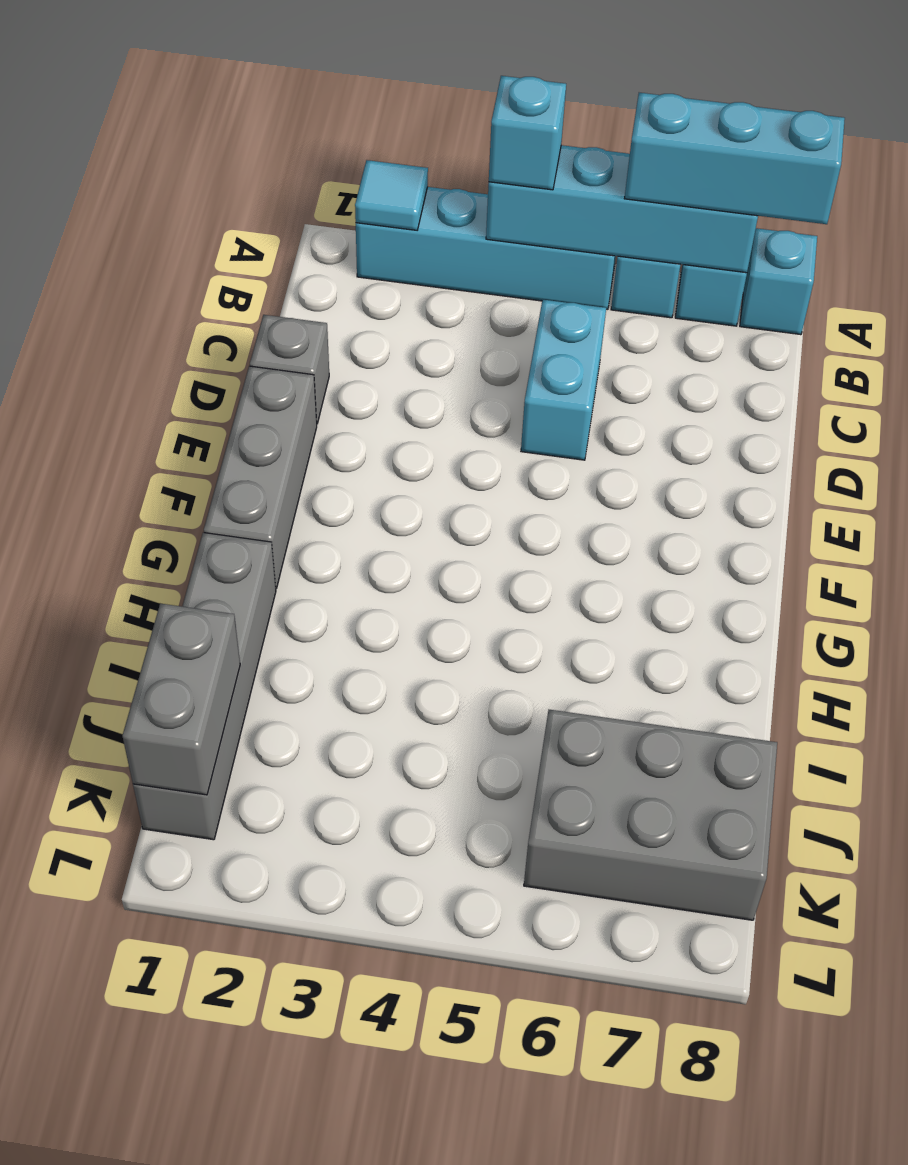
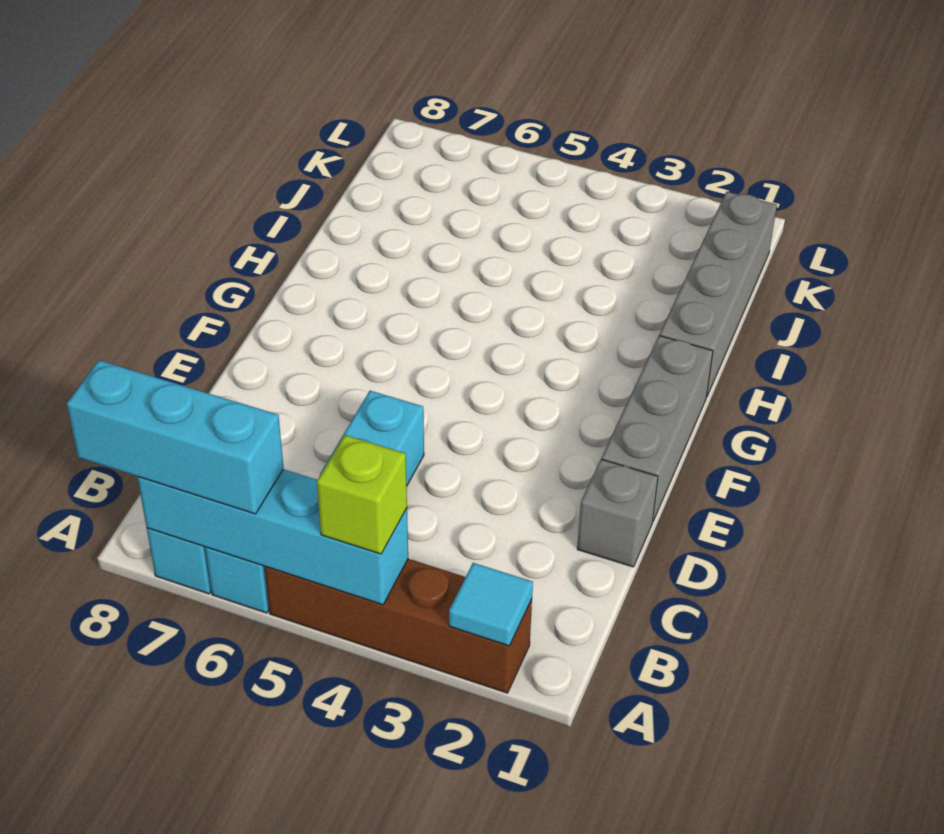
cyan brick A2:A5 level 1 -> brown brick A2:A5 level 1
cyan brick A4 level 3 -> lime brick A4 level 3
cyan brick A8 level 1 -> none
grey brick J1:K1 level 2 -> none
grey brick J6:K8 level 1 -> none

